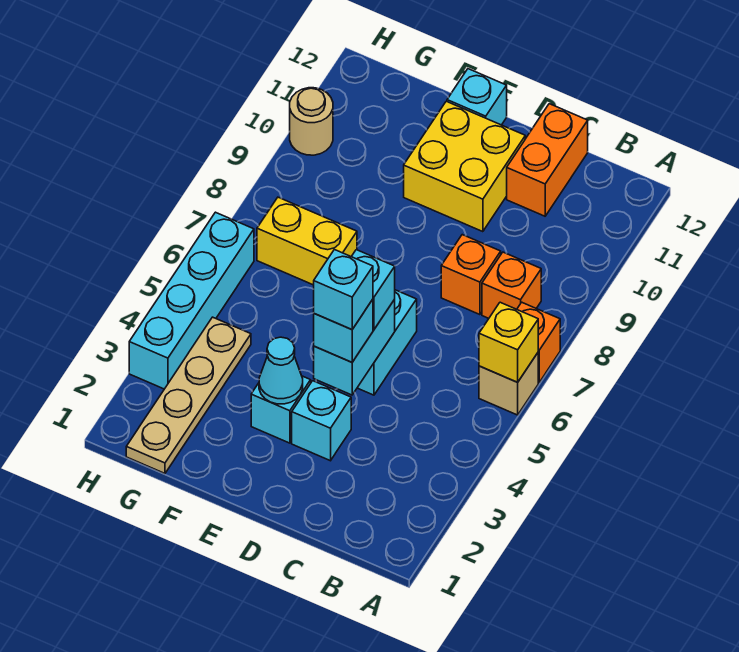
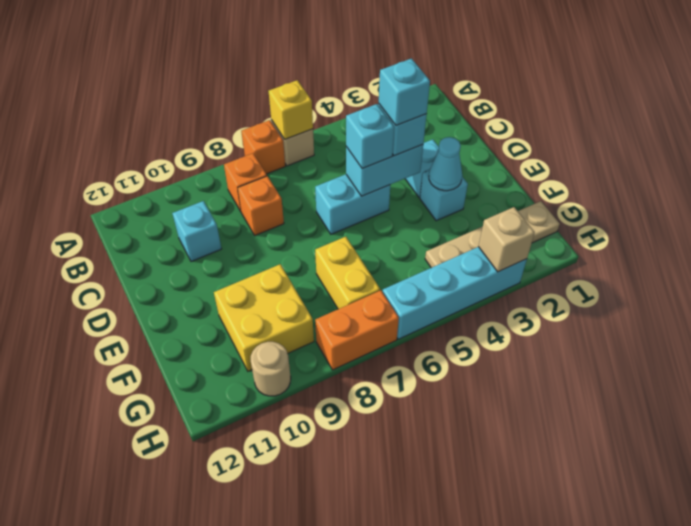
orange brick C11:C12 level 1 -> orange brick H7:H8 level 1
yellow brick D10:E11 level 1 -> yellow brick F9:G10 level 1
cyan brick E12 level 1 -> cyan brick C10 level 1
none -> tan brick H3 level 2

